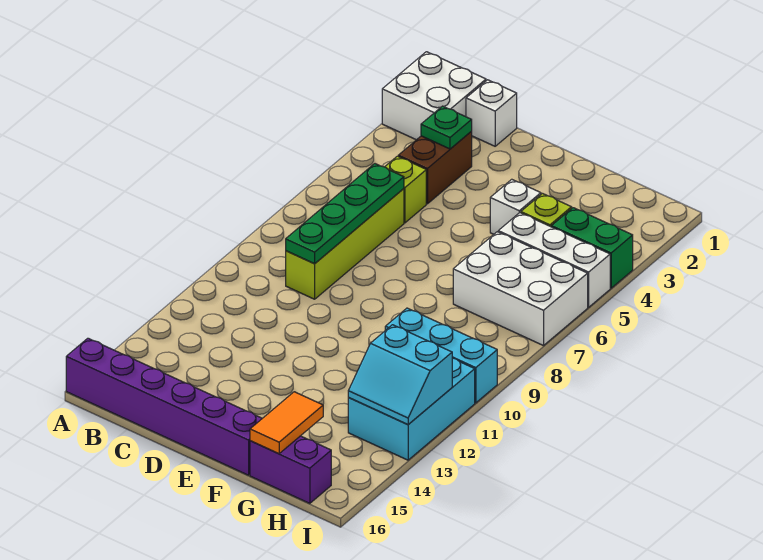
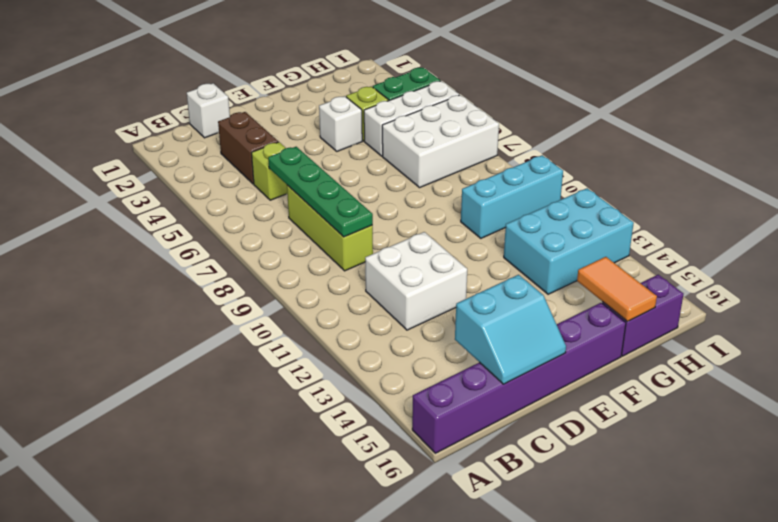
white brick A1:B2 level 1 -> white brick C11:D12 level 1
green plate C3 level 2 -> none
lime brick C6:C9 level 1 -> lime brick C7:C9 level 1
cyan brick H11:I13 level 1 -> cyan brick G12:I13 level 1
cyan slope H12:I13 level 2 top 12 -> cyan slope C15:D16 level 2 top 15

